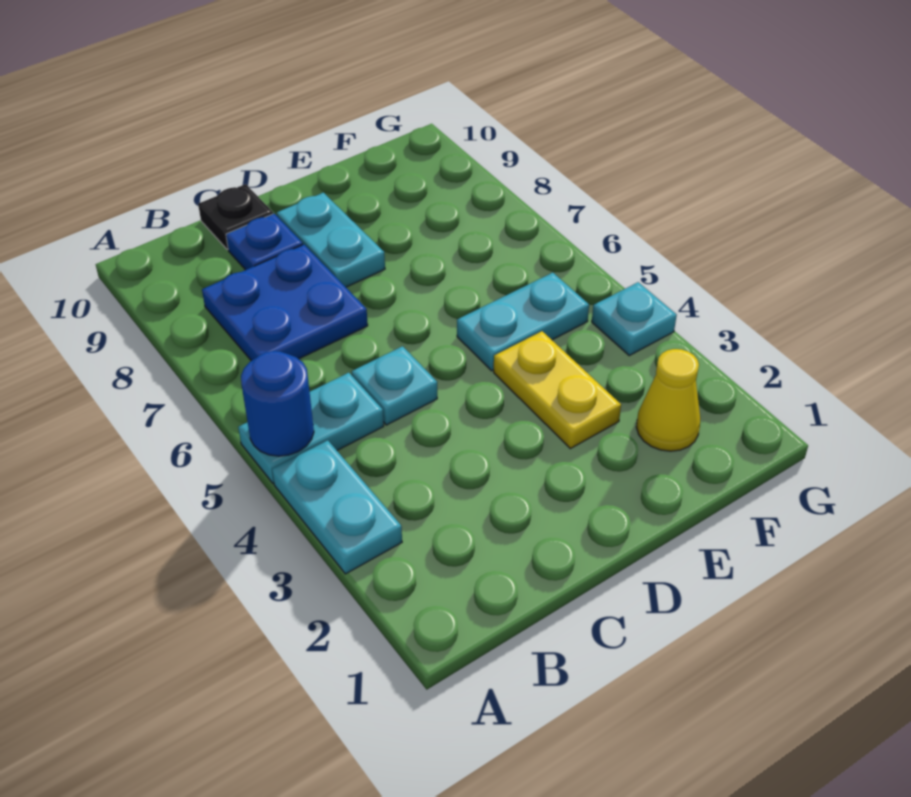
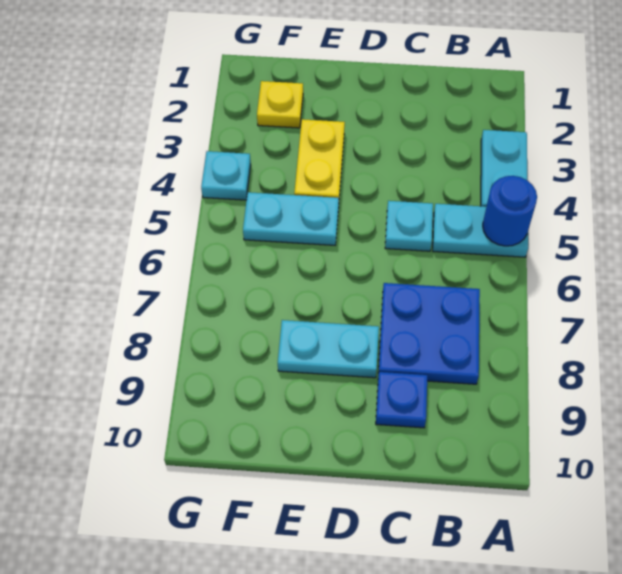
black plate C10 level 1 -> none
cyan plate D8:D9 level 1 -> cyan plate D8:E8 level 1
yellow cone F2 level 1 -> yellow plate F2 level 1

